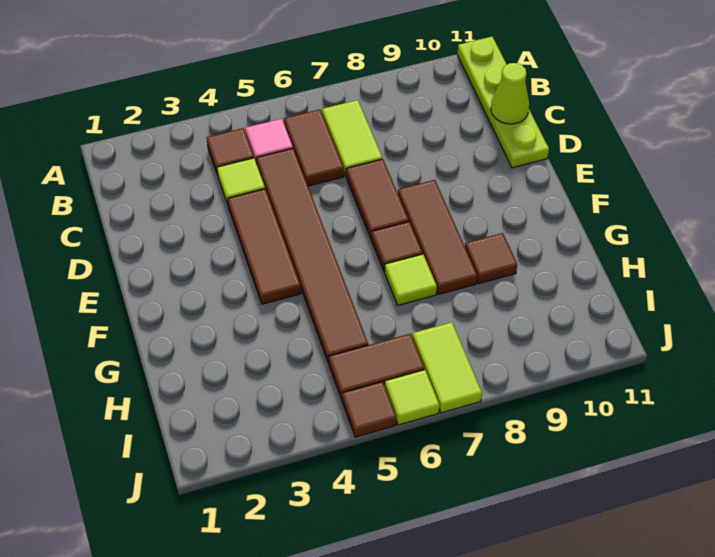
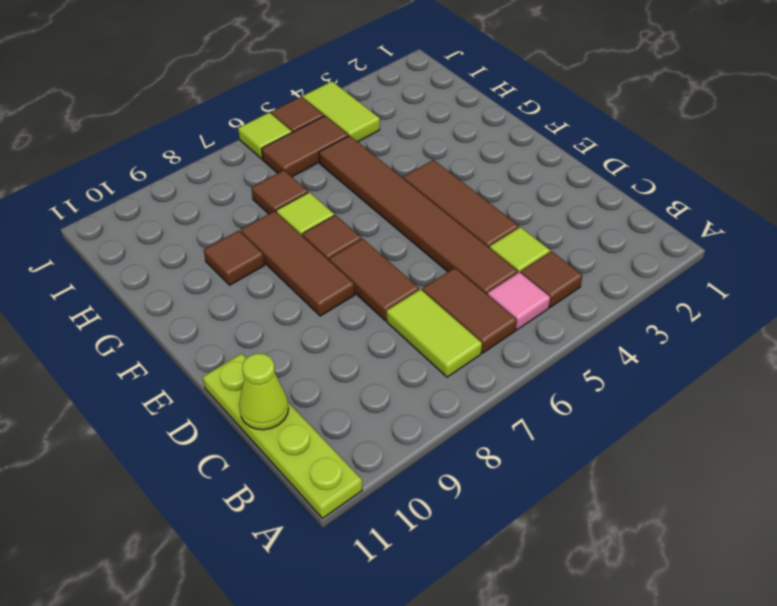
none -> brown tile H7 level 1
lime tile I7:J7 level 1 -> lime tile I4:J4 level 1

